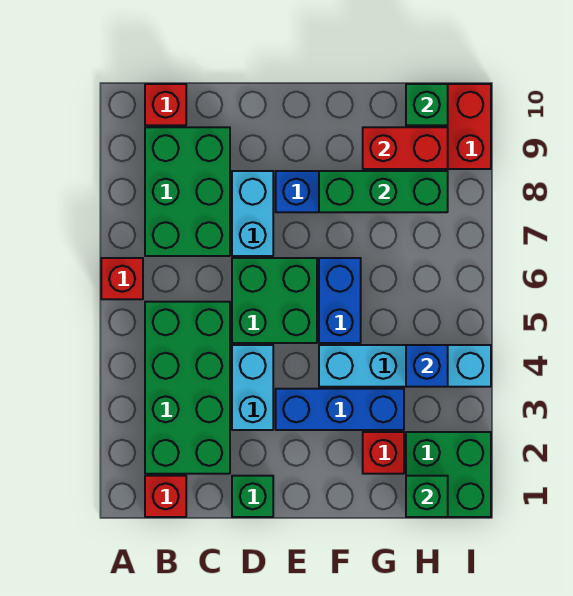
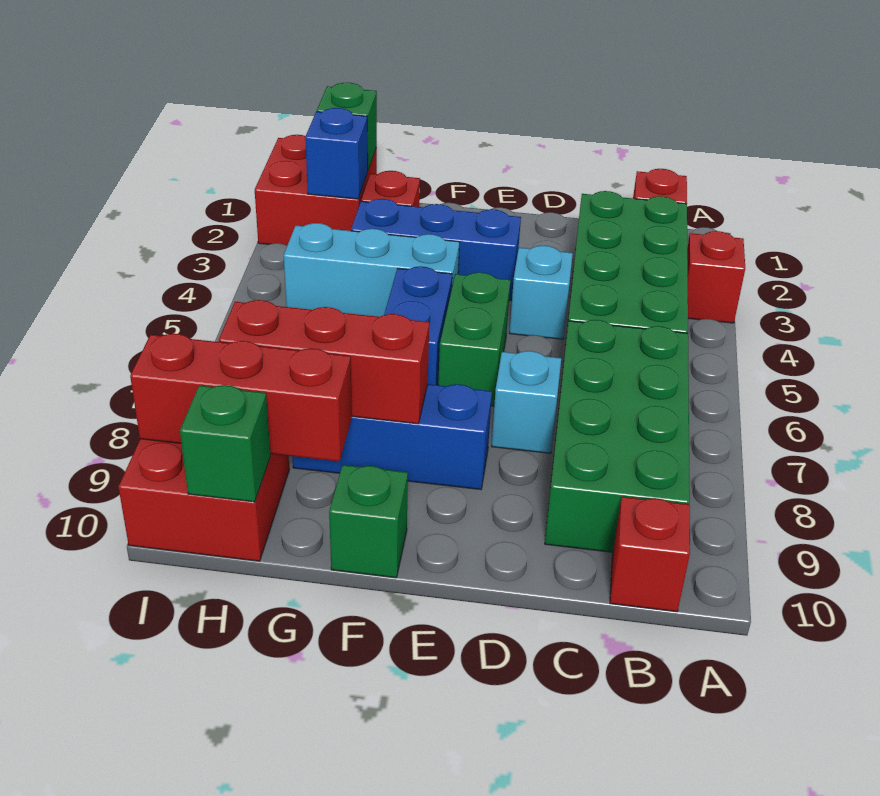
red brick A6 level 1 -> red brick A3 level 1
green brick B7:C9 level 1 -> green brick B6:C9 level 1
green brick D1 level 1 -> green brick F10 level 1
cyan brick D3:D4 level 1 -> cyan brick D4 level 1
green brick D5:E6 level 1 -> green brick E5:E6 level 1
cyan brick D7:D8 level 1 -> cyan brick D7 level 1
cyan brick F4:I4 level 1 -> cyan brick F4:H4 level 1
green brick F8:H8 level 2 -> red brick F8:H8 level 2
red brick G9:H9 level 2 -> red brick G9:I9 level 2
green brick H1:I2 level 1 -> red brick H1:I2 level 1
blue brick H4 level 2 -> blue brick H2 level 2

